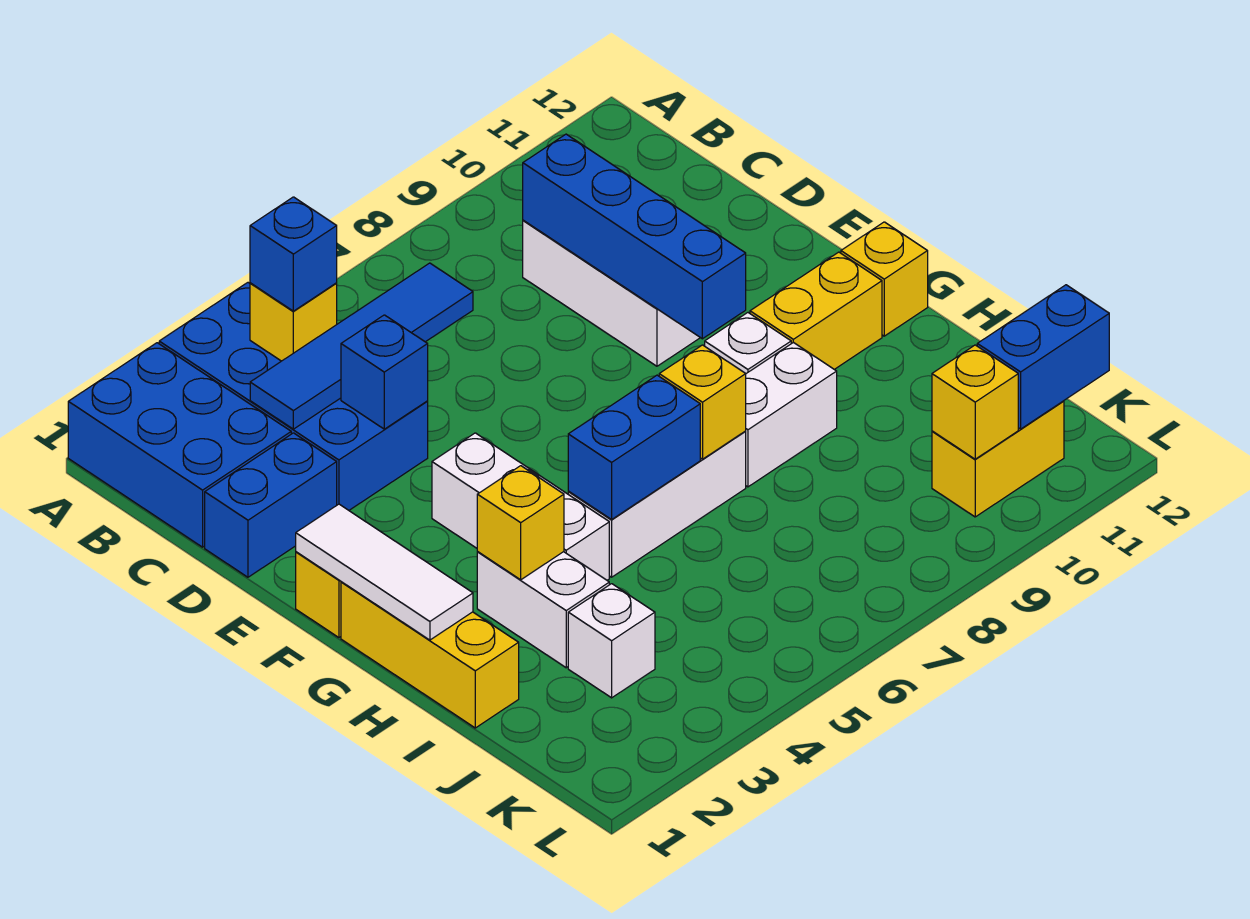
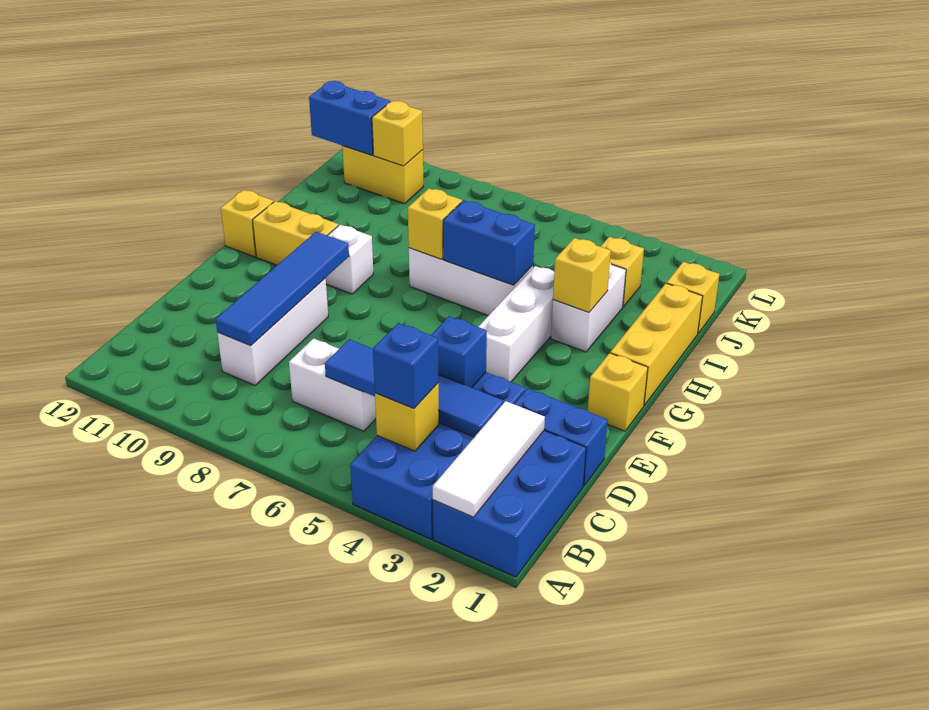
blue brick C9:F9 level 2 -> blue tile C9:F9 level 2
white tile F1:H1 level 2 -> white tile A2:C2 level 2
white brick H8:H9 level 1 -> white brick C6:C7 level 1
none -> yellow brick J1 level 1
white brick J3 level 1 -> yellow brick J3 level 1

